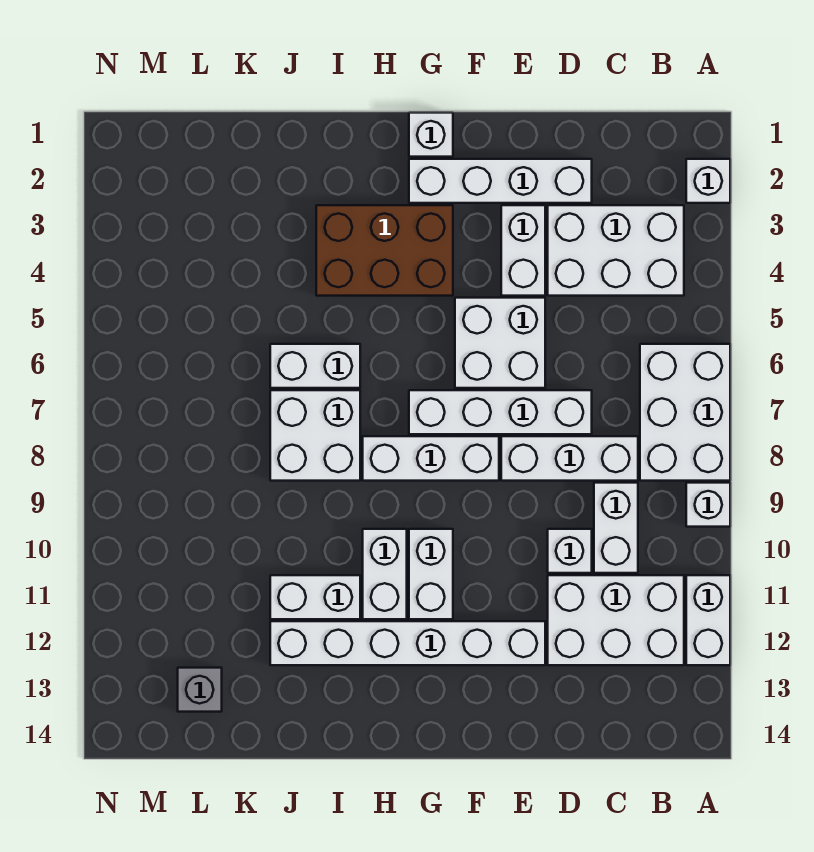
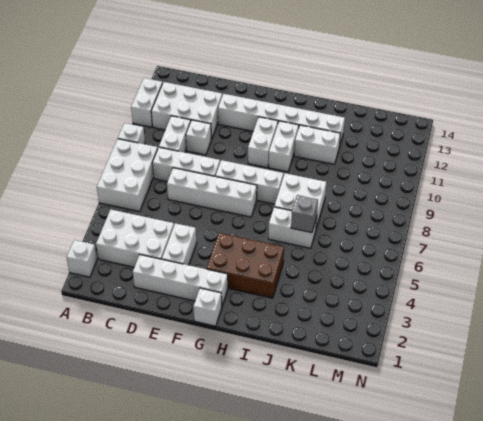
white brick E5:F6 level 1 -> none
grey brick L13 level 1 -> grey brick J6 level 2

